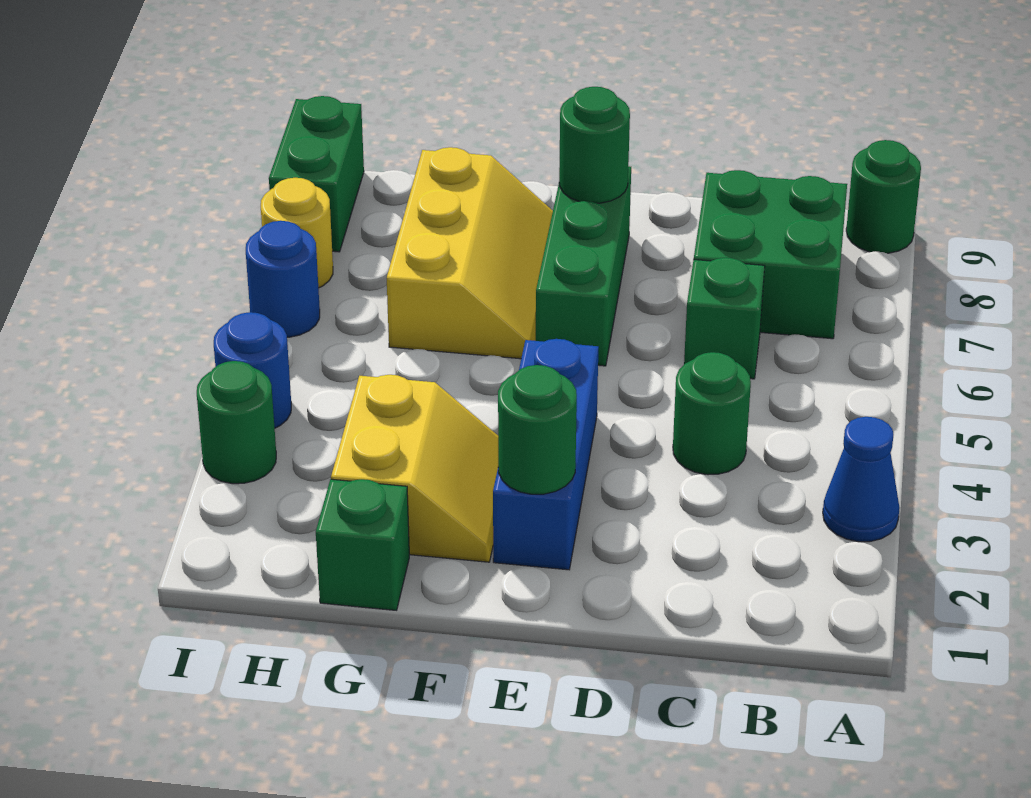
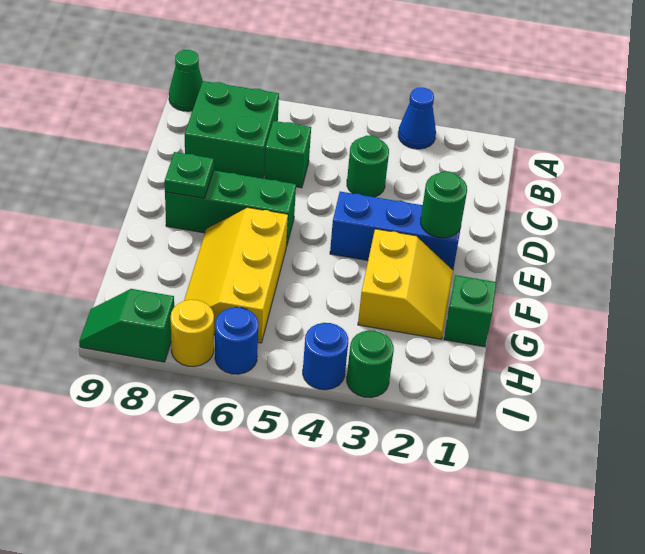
green round brick A9 level 1 -> green cone A9 level 1
green round brick E8 level 2 -> green plate E8 level 2
yellow slope F2:G3 level 1 top G -> yellow slope F2:G3 level 1 top 3
yellow slope F6:G8 level 1 top G -> yellow slope F6:H7 level 1 top 6
green brick I8:I9 level 1 -> green slope I8:I9 level 1 top 8

